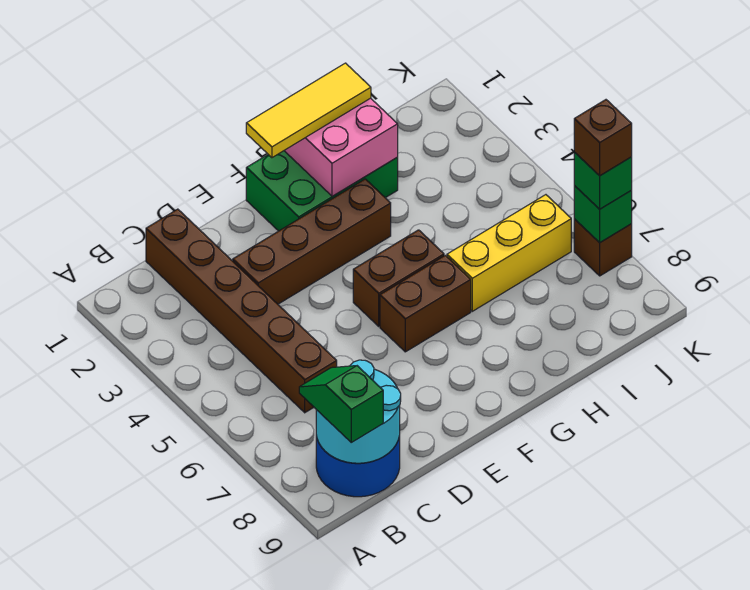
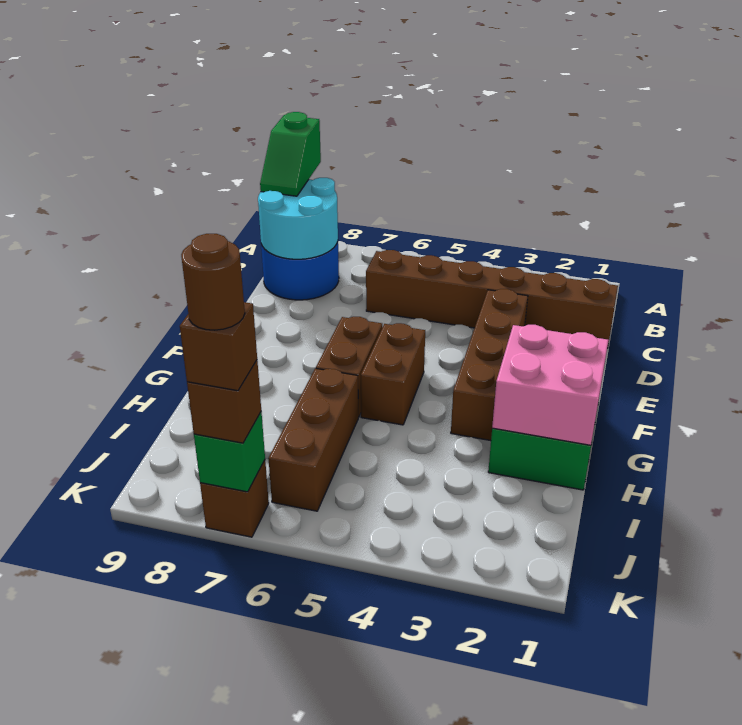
green slope B8:B9 level 3 top 9 -> green slope A9:B9 level 3 top A
yellow tile F1:H1 level 3 -> none
yellow brick H6:J6 level 1 -> brown brick H6:J6 level 1
green brick K7 level 3 -> brown brick K7 level 3
none -> brown round brick K7 level 5

